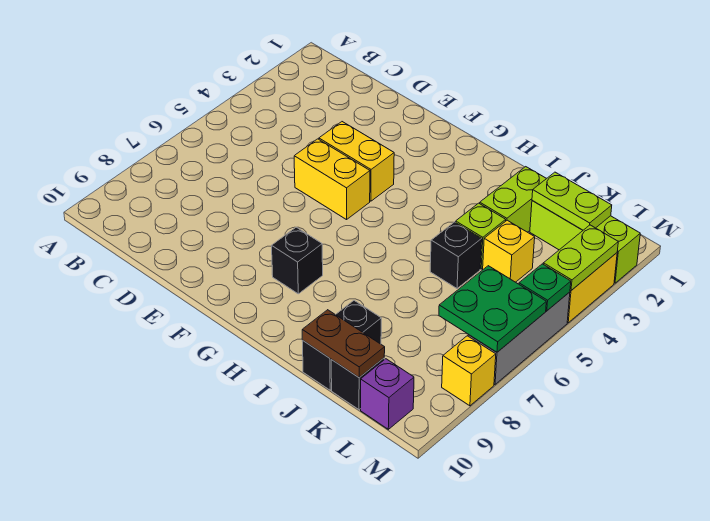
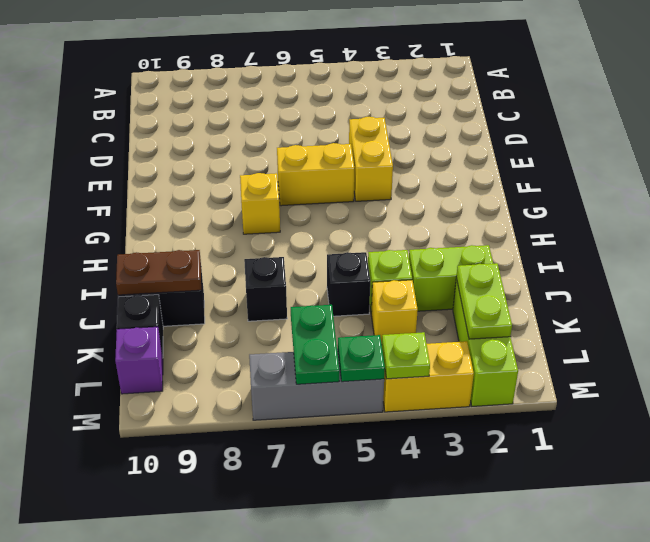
yellow brick E5:F5 level 1 -> yellow brick F5:F6 level 1
black brick G8 level 1 -> black brick J7 level 1
brown plate J10:K10 level 2 -> brown plate J9:J10 level 2
green plate L6:M7 level 2 -> green plate L6:M6 level 2
lime plate M3:M4 level 2 -> lime plate M4 level 2
yellow brick M8 level 1 -> yellow brick G7 level 1

